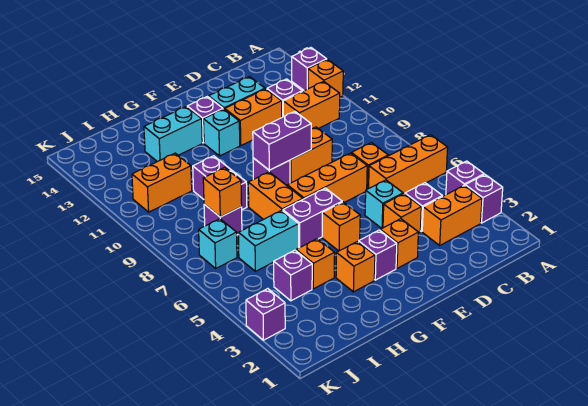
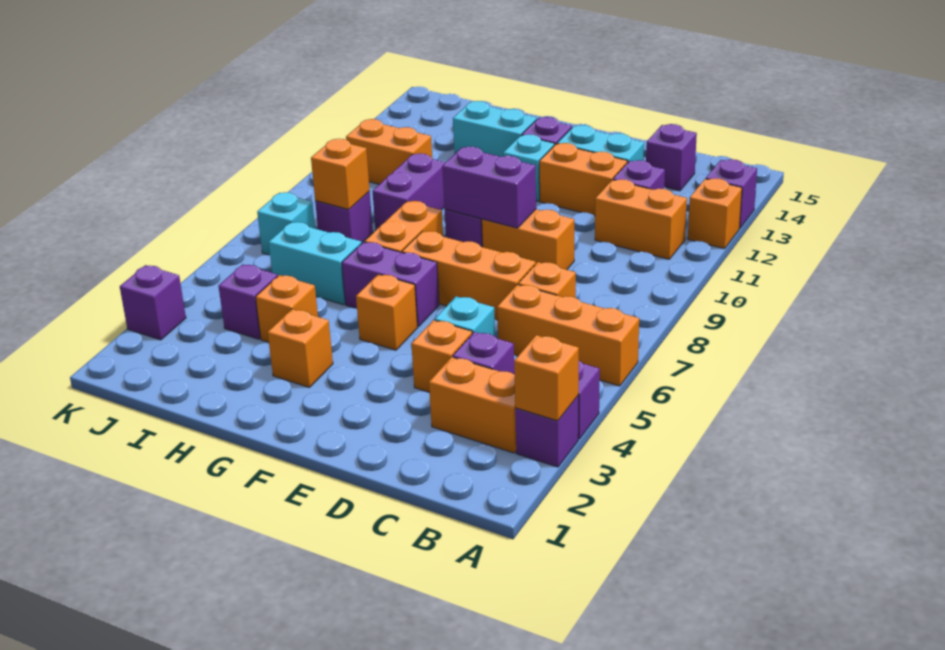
orange brick E3 level 1 -> orange brick A3 level 2
purple brick F3 level 1 -> purple brick C14 level 1

